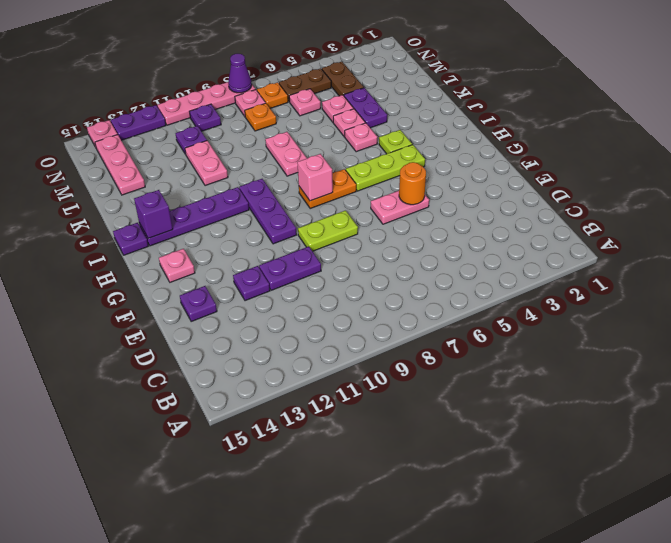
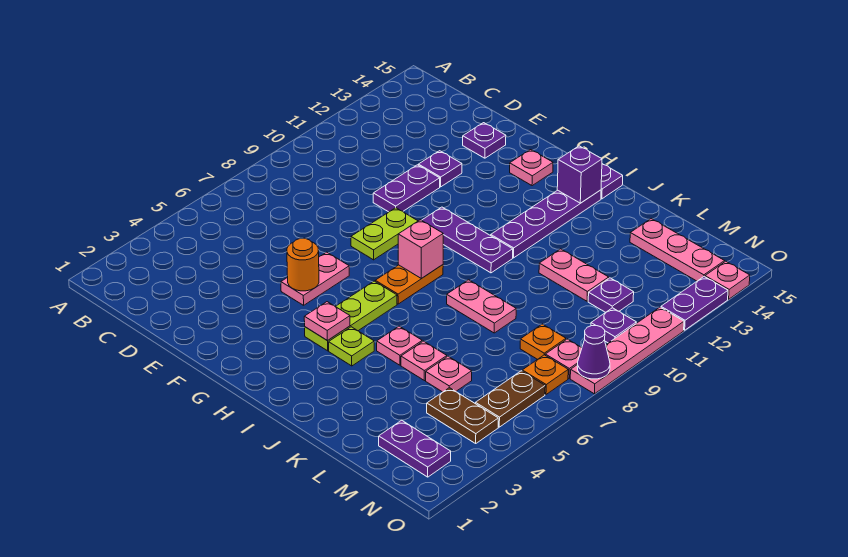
purple plate K4:L4 level 1 -> purple plate M2:N2 level 1
pink plate M6 level 1 -> pink plate H4 level 2

